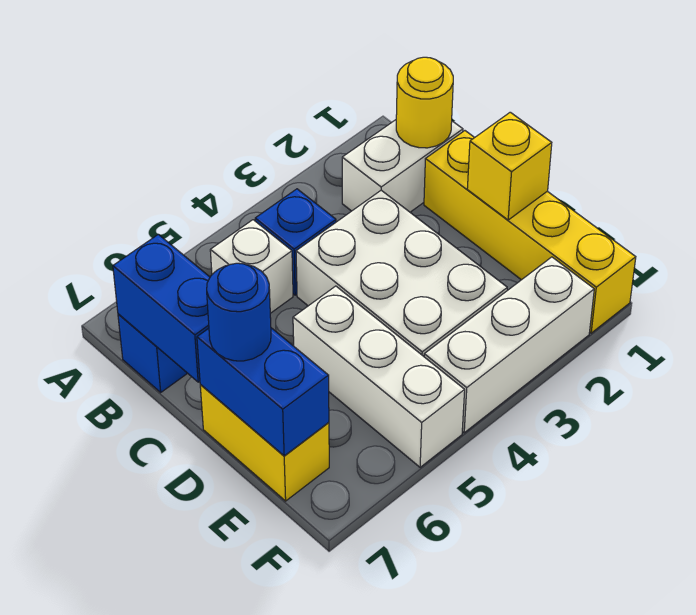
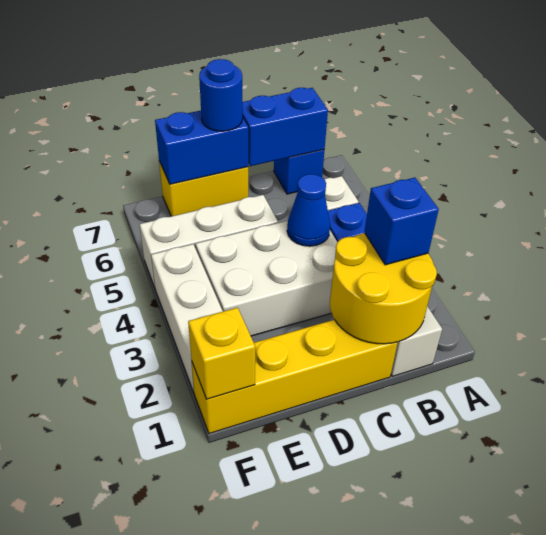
yellow round brick B1 level 2 -> yellow round brick B1:C2 level 2
none -> blue brick B2 level 3
none -> blue cone C4 level 2
yellow brick D1 level 2 -> yellow brick F1 level 2

